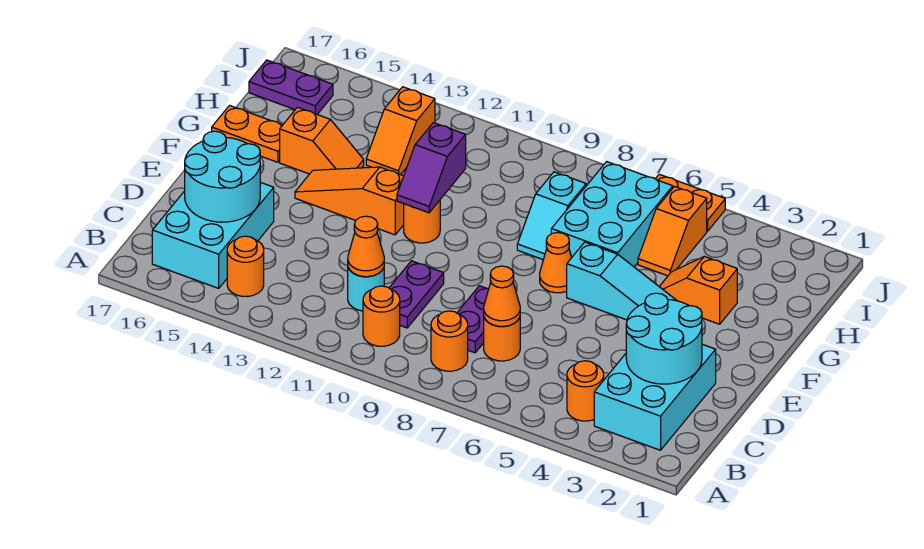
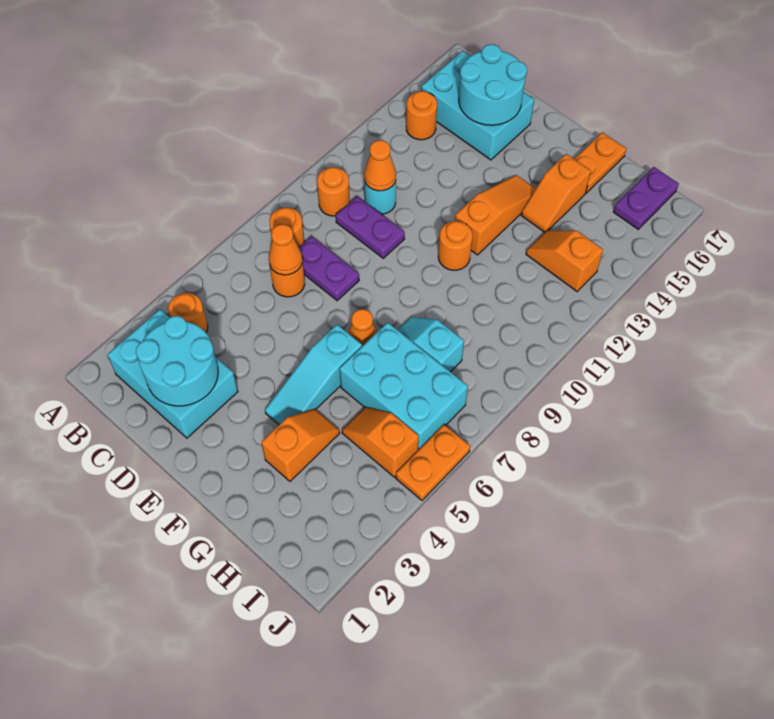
purple slope F11:G11 level 2 top G -> none

